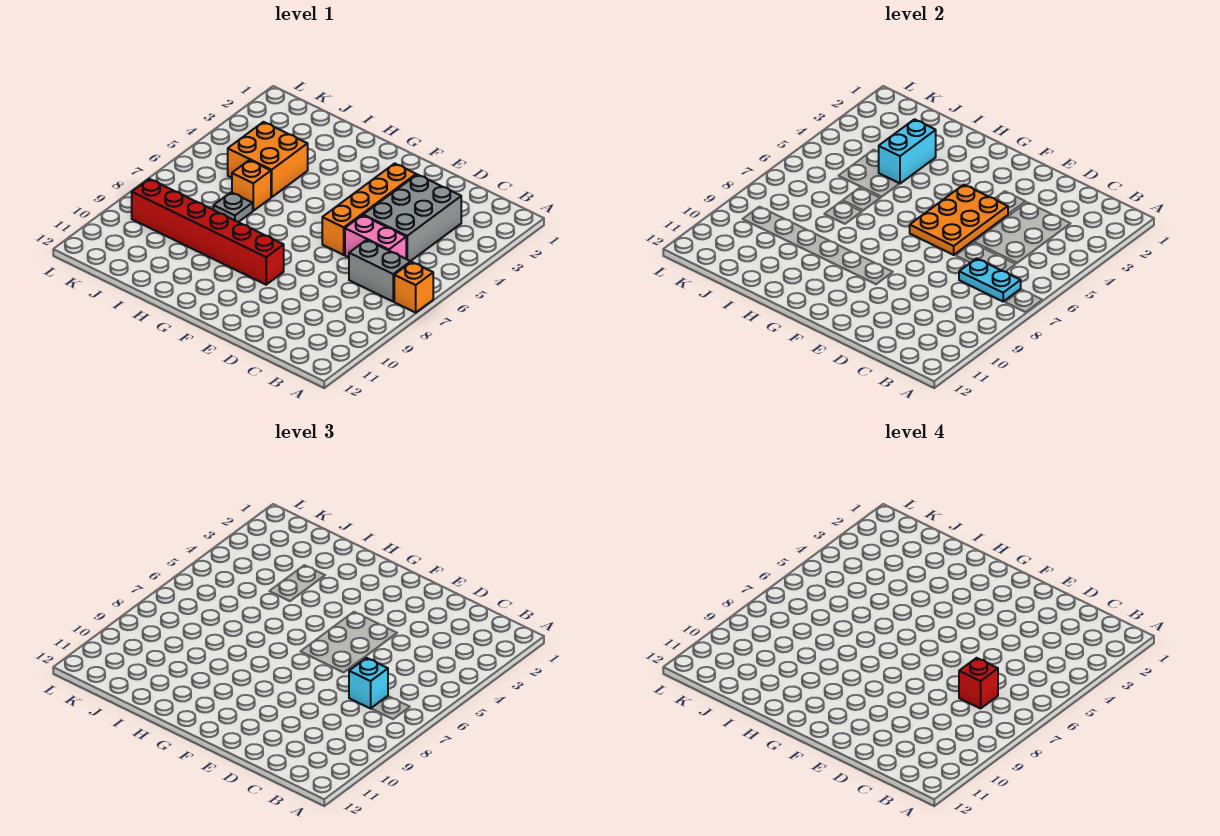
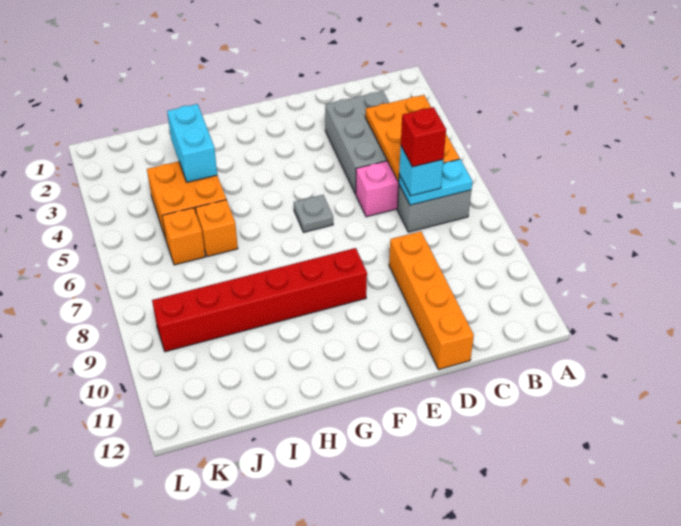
orange brick A7 level 1 -> orange brick J6 level 1
orange brick E3:E6 level 1 -> orange brick D9:D12 level 1
orange plate E4:F6 level 2 -> orange plate B4:C6 level 2
grey plate I7 level 1 -> grey plate F6 level 1

